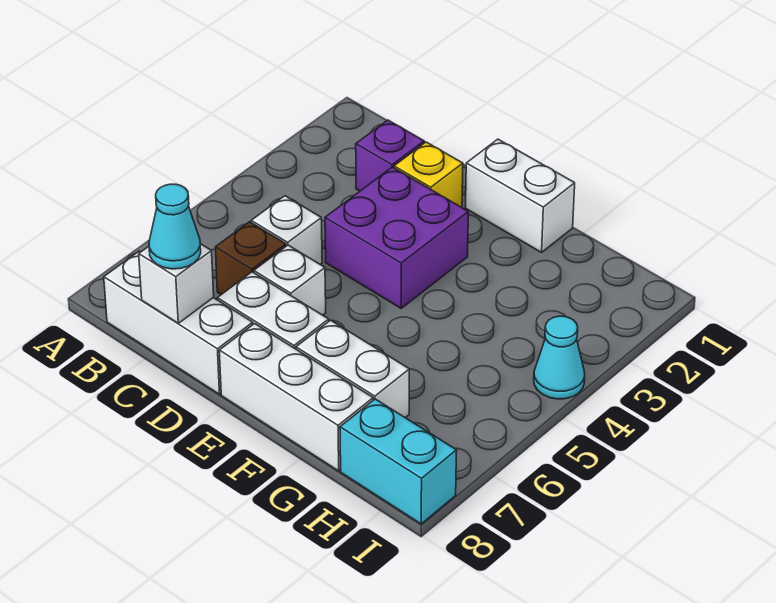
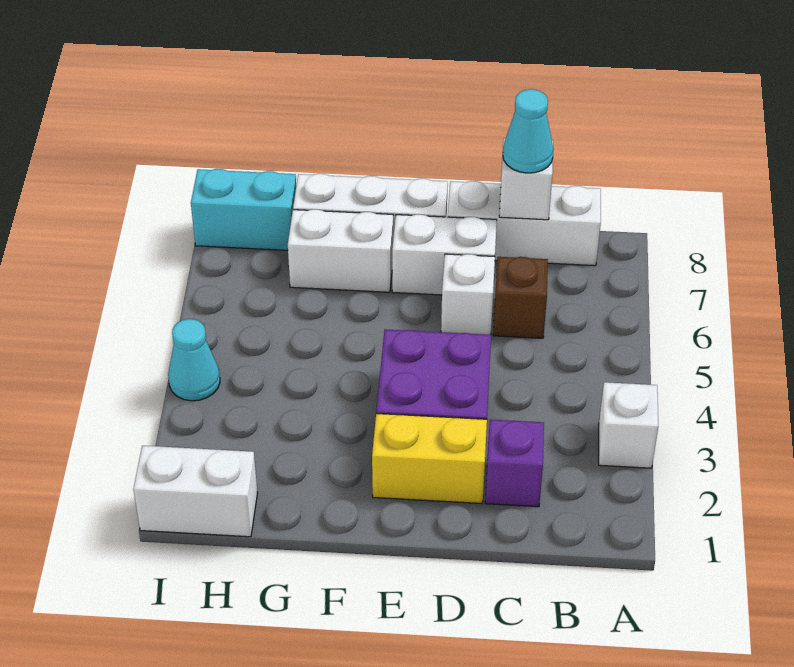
white brick C5 level 1 -> white brick A3 level 1
yellow brick D2 level 1 -> yellow brick D2:E2 level 1
white brick E1:F1 level 1 -> white brick H1:I1 level 1

